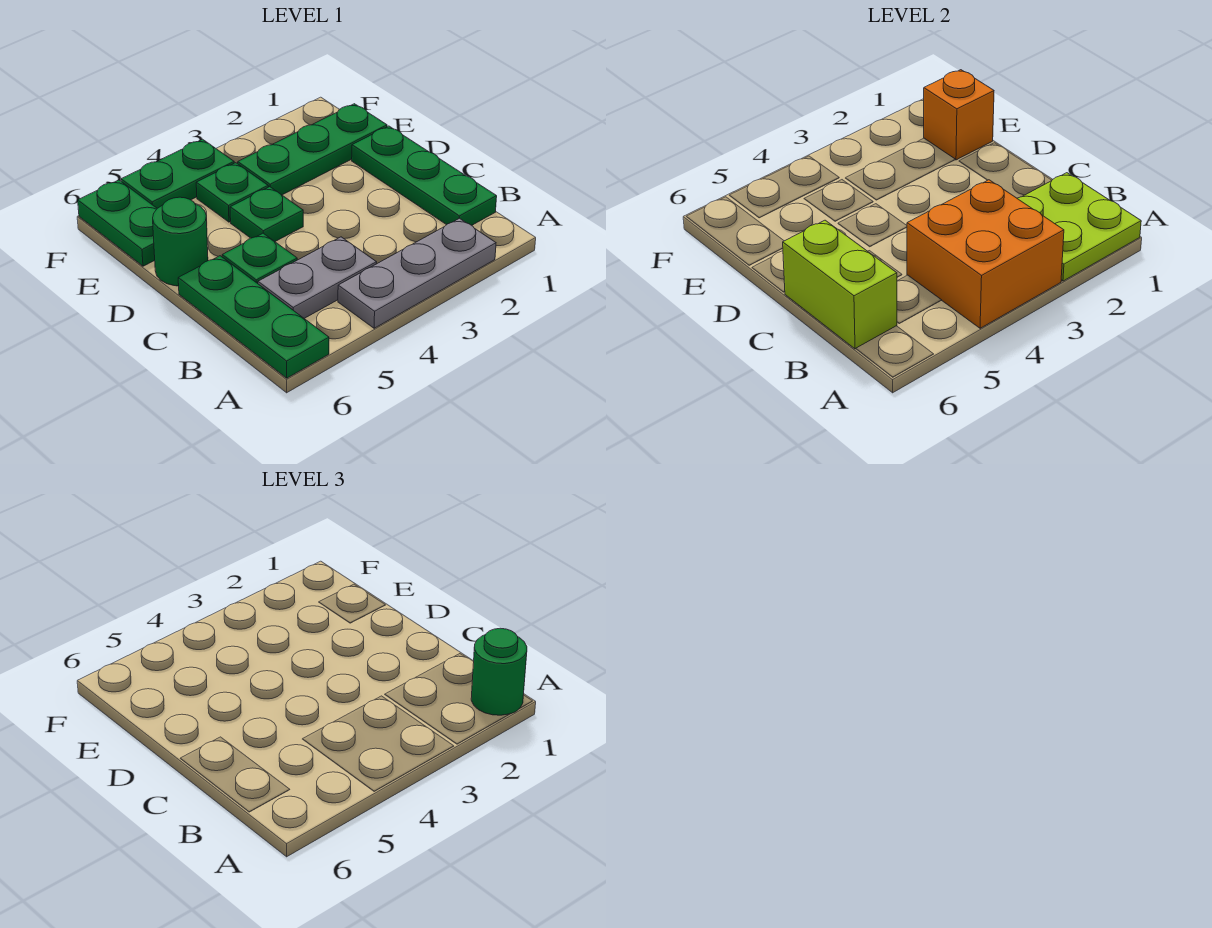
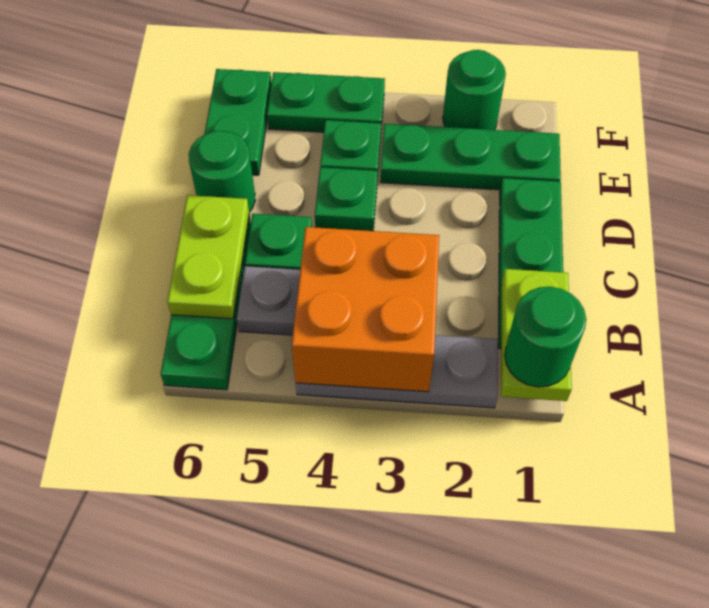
lime plate A1:B2 level 2 -> lime plate A1:B1 level 2
lime brick B6:C6 level 2 -> lime plate B6:C6 level 2
orange brick E1 level 2 -> none
none -> green round brick F2 level 1

